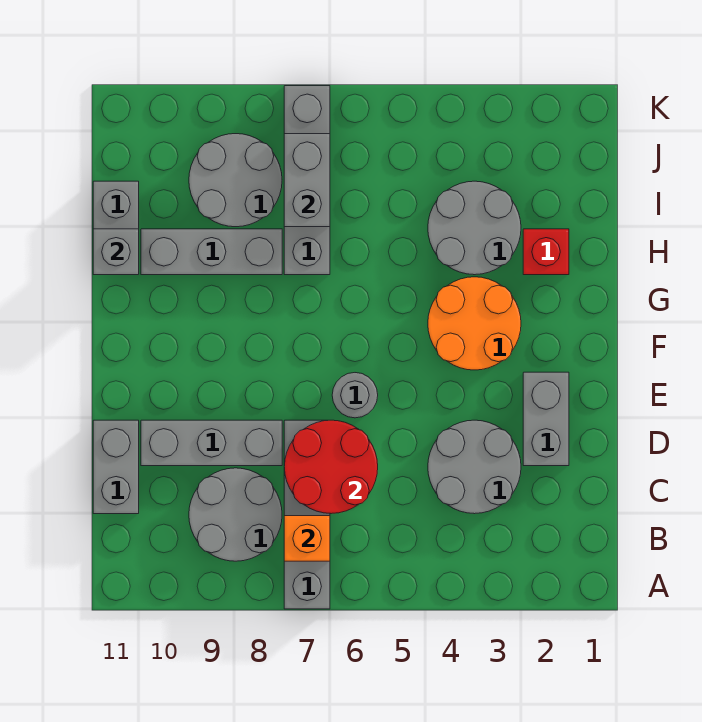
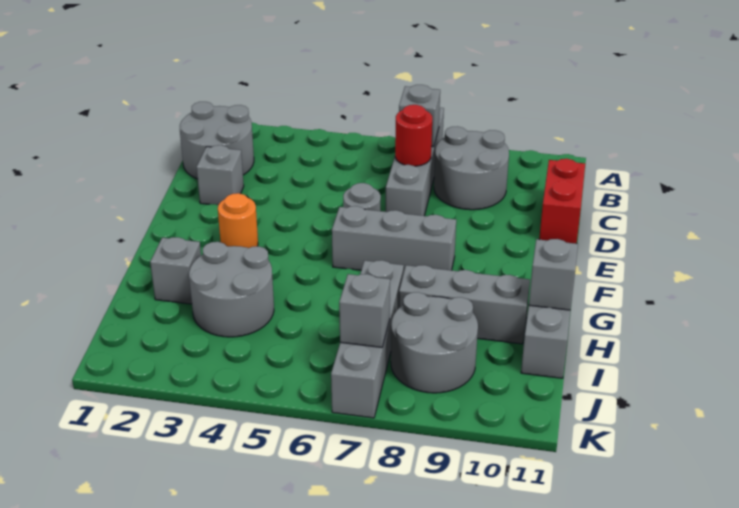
orange brick B7 level 2 -> grey brick B7 level 2
grey round brick C3:D4 level 1 -> grey round brick B1:C2 level 1
red round brick C6:D7 level 2 -> red round brick C7 level 2
grey brick C11:D11 level 1 -> red brick C11:D11 level 1
grey brick D2:E2 level 1 -> grey brick D2 level 1
grey brick D8:D10 level 1 -> grey brick F6:F8 level 1
orange round brick F3:G4 level 1 -> orange round brick F3 level 1
red brick H2 level 1 -> grey brick H2 level 1
grey brick I7:J7 level 2 -> grey brick J7 level 2

